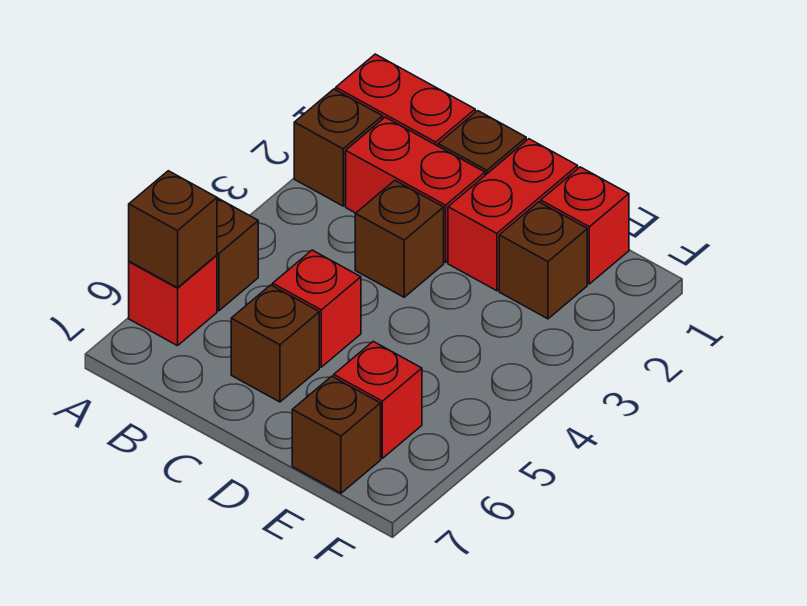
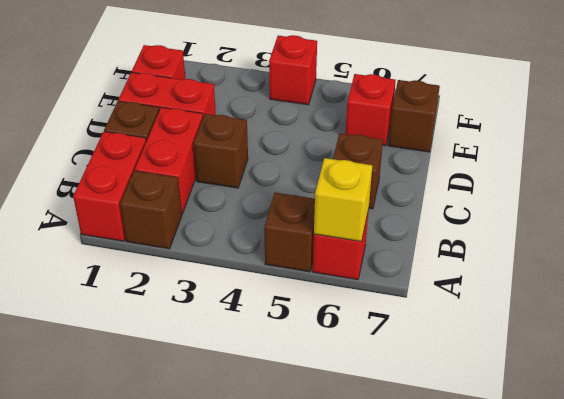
brown brick A6 level 2 -> yellow brick A6 level 2
red brick C5 level 1 -> red brick F4 level 1
brown brick E2 level 1 -> none

